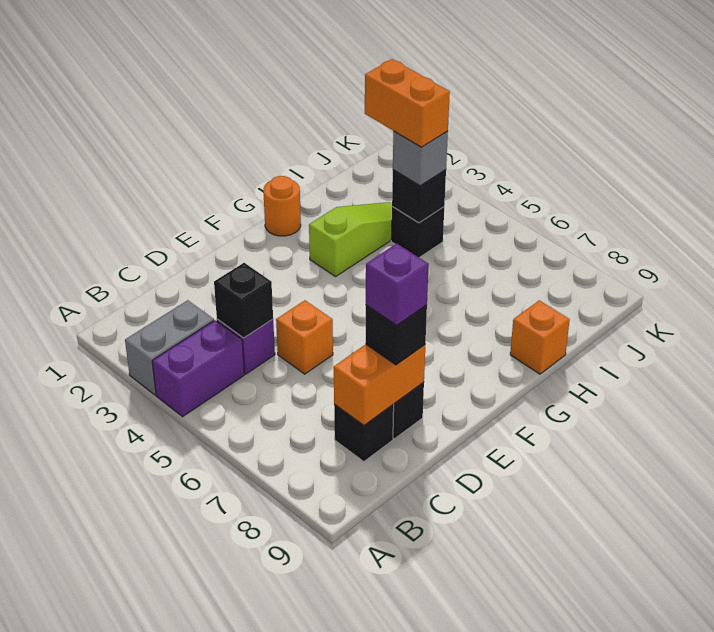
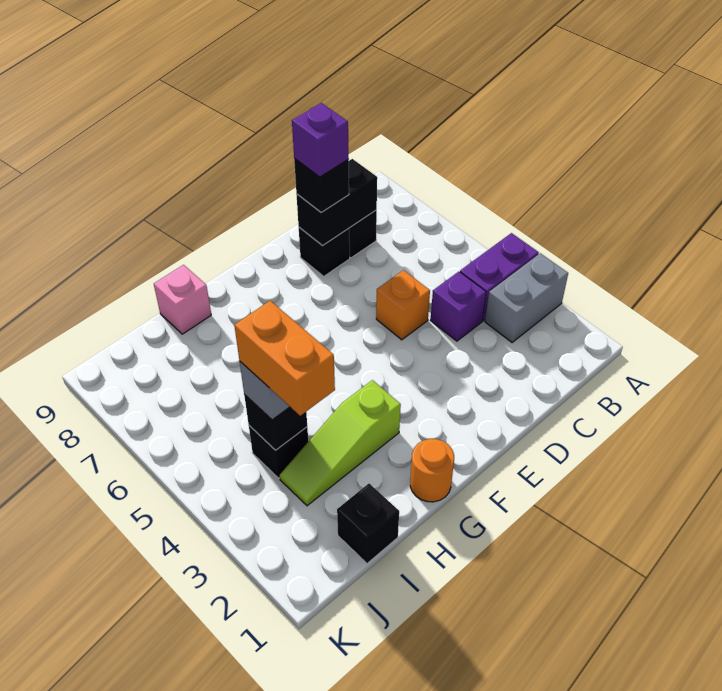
black brick C4 level 2 -> black brick I1 level 1
orange brick C8:D8 level 2 -> black brick C8:D8 level 2
orange brick H9 level 1 -> pink brick H9 level 1

